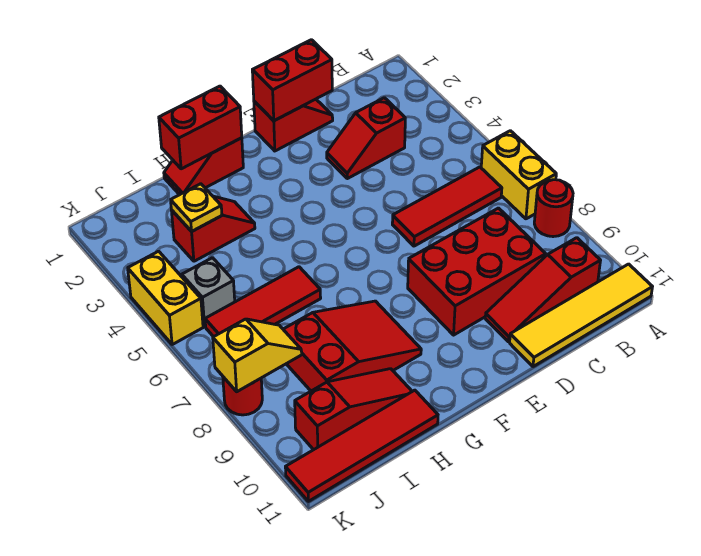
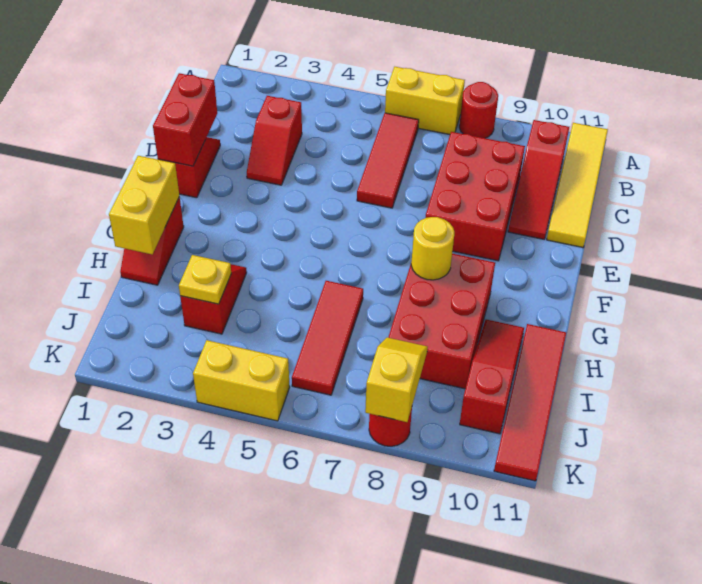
red brick G1:H1 level 2 -> yellow brick G1:H1 level 2
red slope G8:I9 level 1 top I -> red brick G8:I9 level 1
none -> yellow round brick G8 level 2
grey brick J5 level 1 -> none

